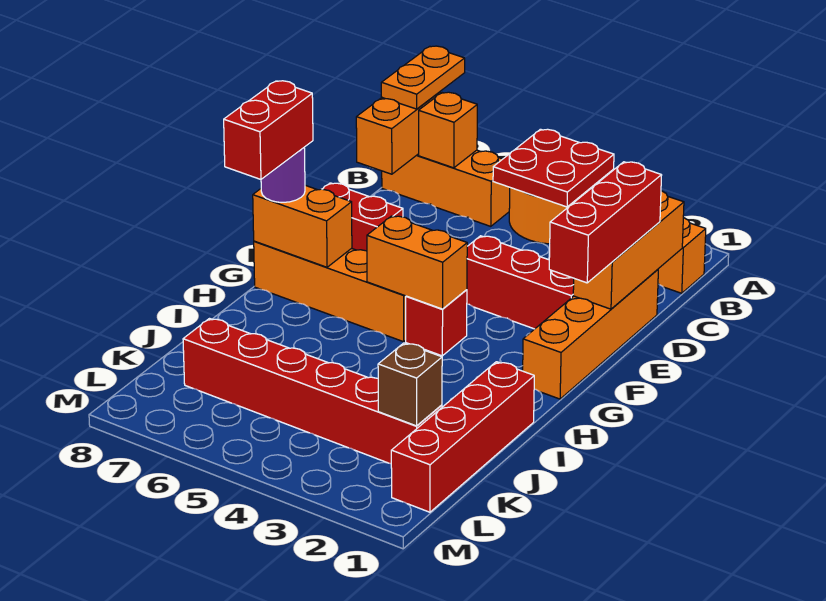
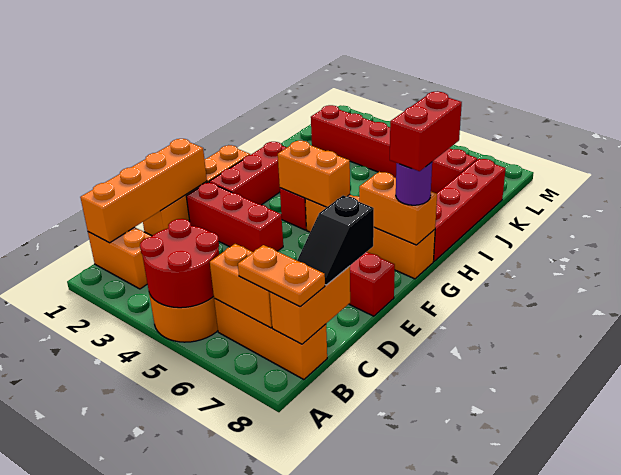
red plate A4:B5 level 2 -> red round brick A4:B5 level 2
orange plate A8:B8 level 3 -> orange plate B7:B8 level 3
orange brick B7 level 2 -> orange brick B6:B7 level 2
orange brick C1:E1 level 2 -> orange brick B1:E1 level 2
none -> black slope C8:D8 level 3 top D
red brick D1:F1 level 3 -> red brick F2:H2 level 1
red brick I1:L1 level 1 -> red brick H8:K8 level 1
brown brick K2 level 2 -> none

